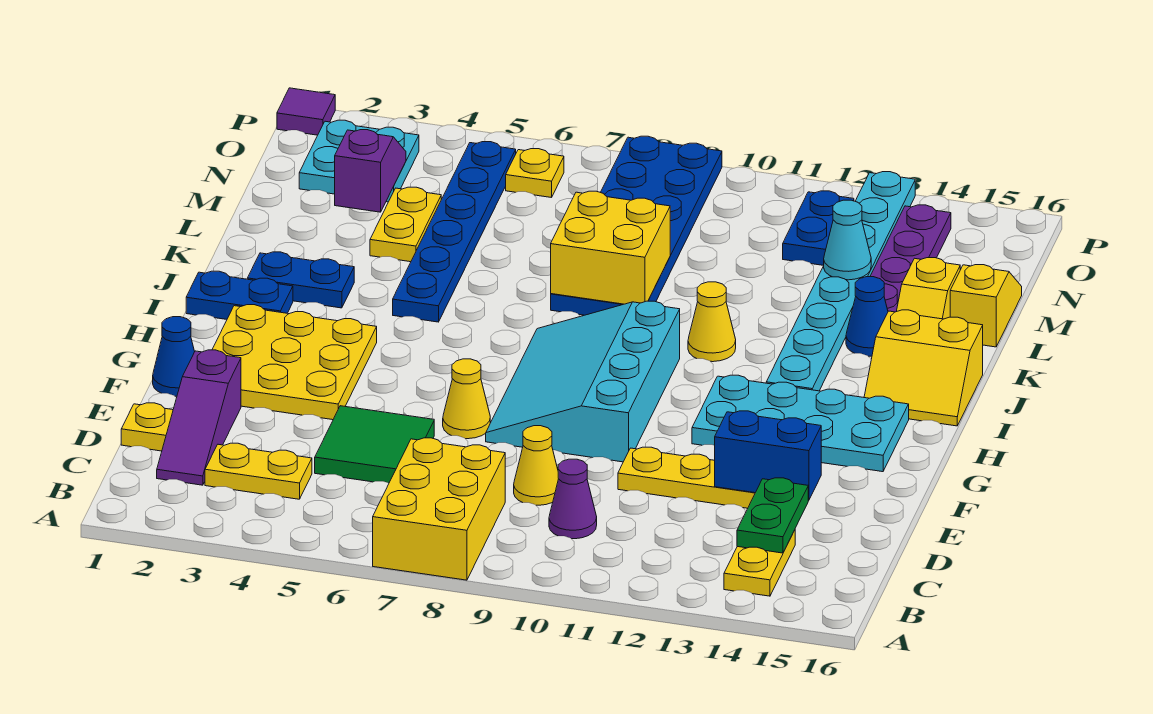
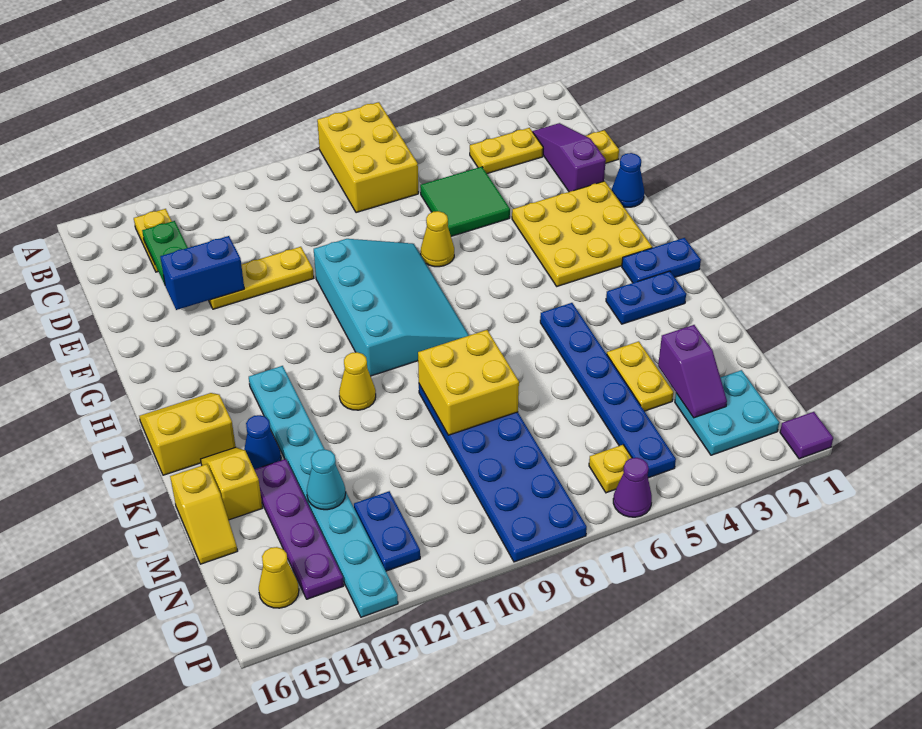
purple cone C10 level 1 -> purple cone P6 level 1
yellow cone D9 level 1 -> yellow cone O15 level 1
cyan plate G12:H15 level 1 -> none

